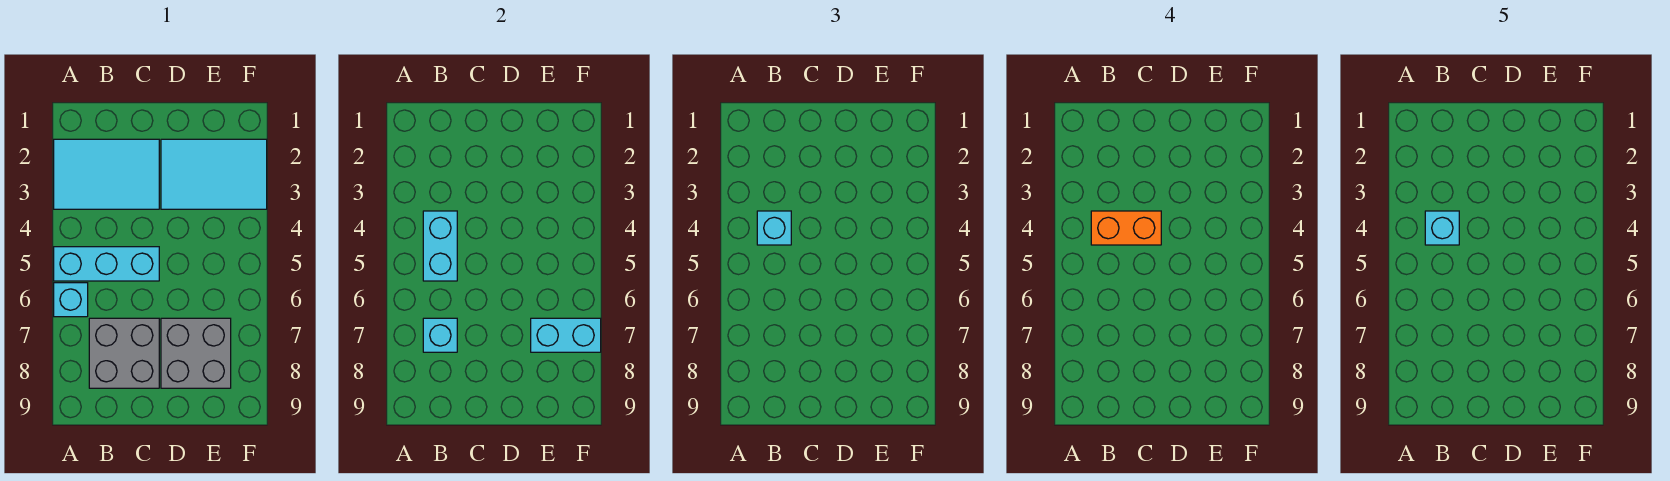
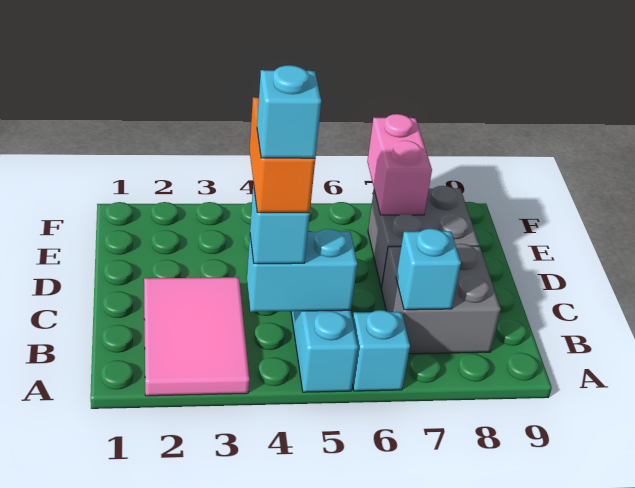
cyan tile A2:C3 level 1 -> pink tile A2:C3 level 1
cyan tile D2:F3 level 1 -> none
cyan brick E7:F7 level 2 -> pink brick E7:F7 level 2

